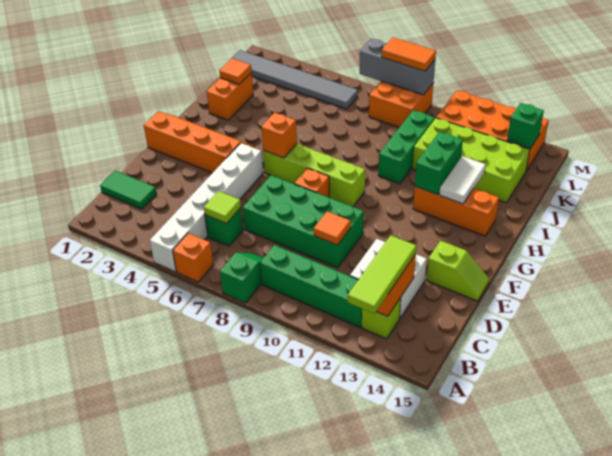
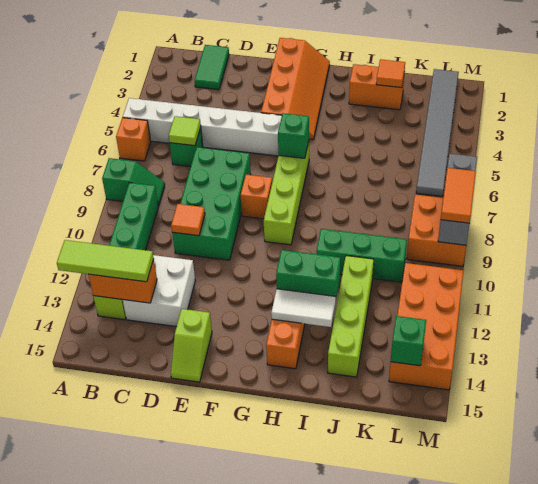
orange brick G6 level 2 -> green brick G6 level 2
lime brick J11:K14 level 1 -> lime brick J11:J14 level 1

